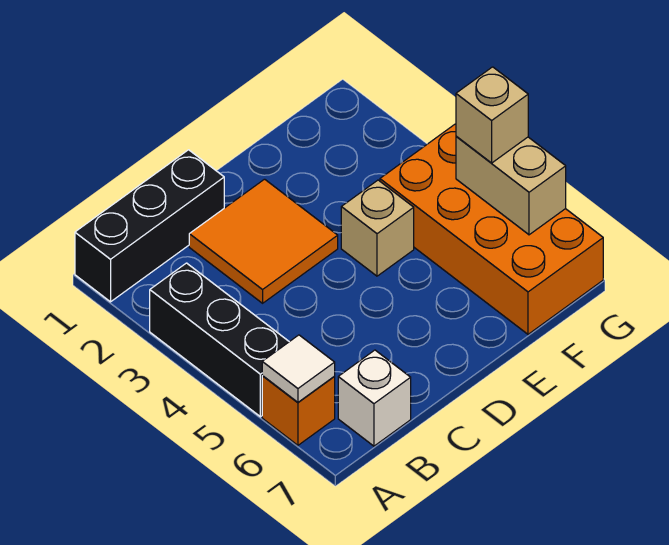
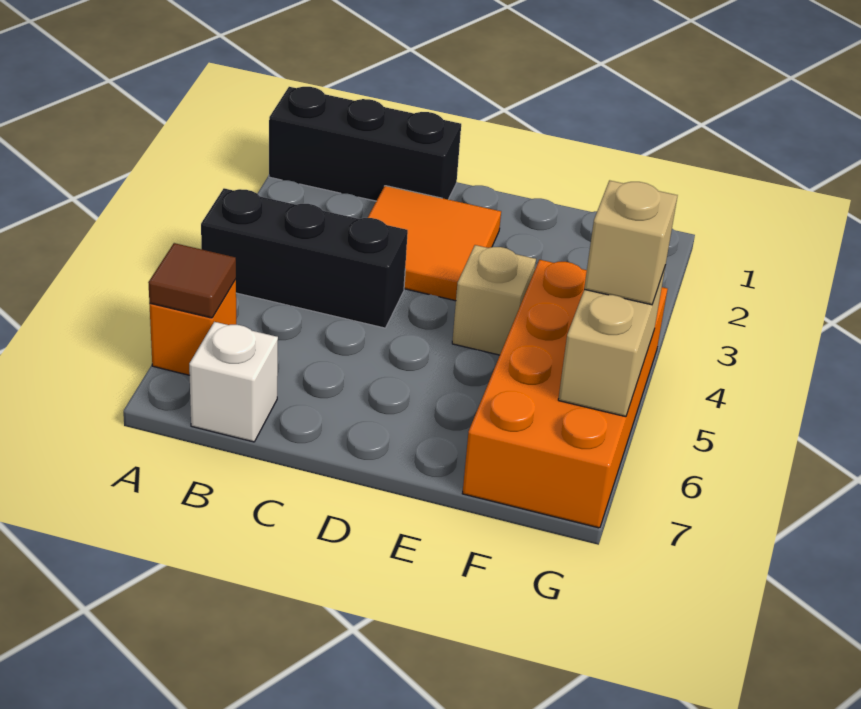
black brick A3:A5 level 1 -> black brick A4:C4 level 1
white tile A6 level 2 -> brown tile A6 level 2

